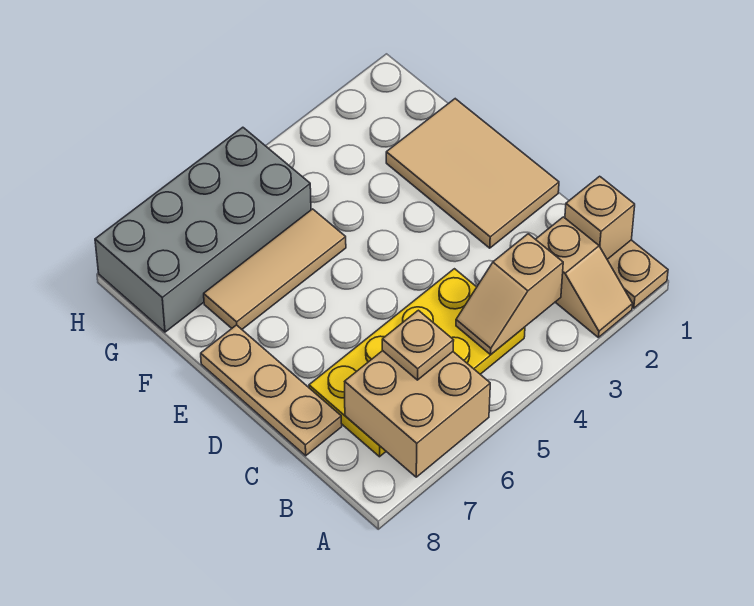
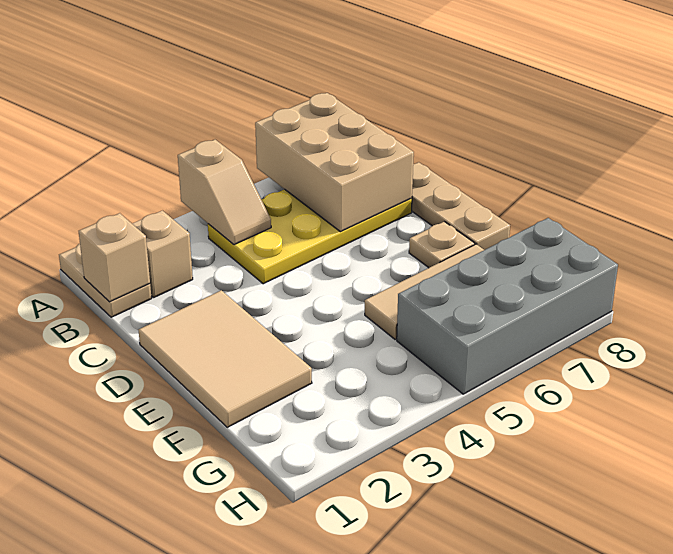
tan brick A6:B7 level 2 -> tan brick A6:C7 level 2
tan slope B3:B4 level 2 top 3 -> tan slope A4:B4 level 2 top A
tan plate B6 level 3 -> tan plate E7 level 1

